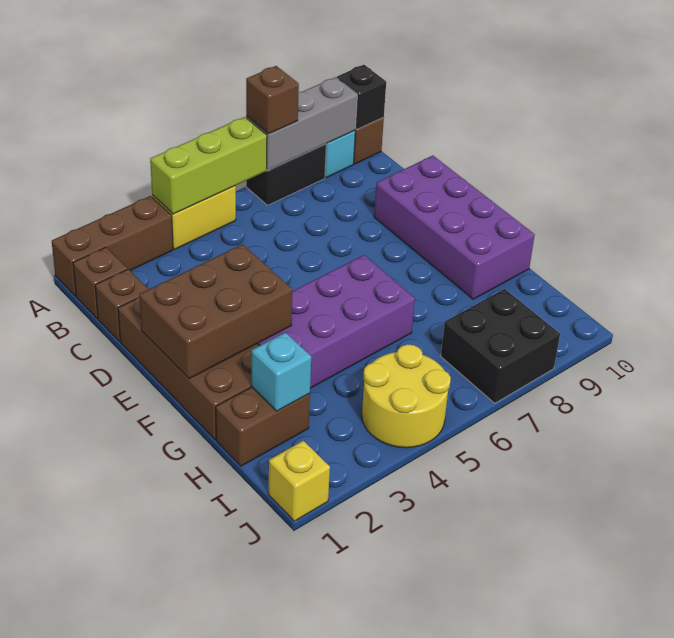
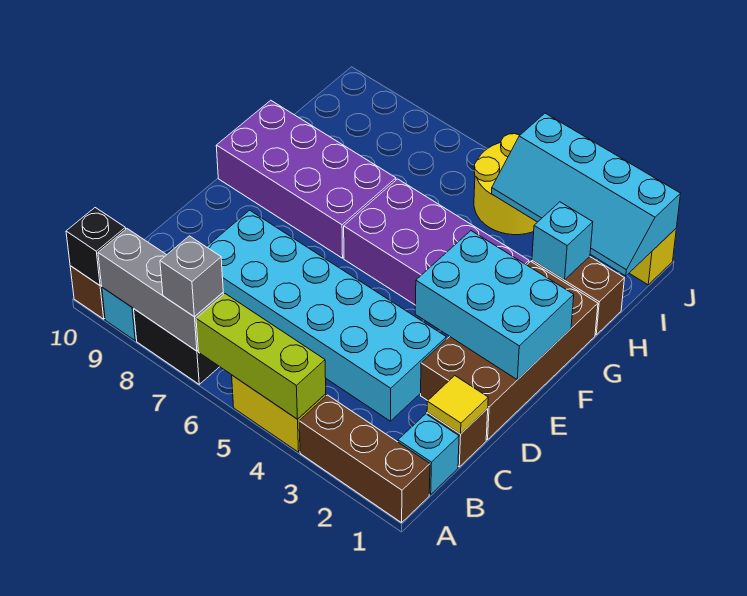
brown brick A7 level 3 -> grey brick A7 level 3
brown brick B1 level 1 -> cyan brick B1 level 1
none -> yellow tile C1 level 2
none -> cyan brick C3:D8 level 1
purple brick D9:G10 level 1 -> purple brick F7:G10 level 1
brown brick E1:F3 level 2 -> cyan brick E1:F3 level 2
none -> cyan slope I1:J4 level 2 top J
black brick I7:J8 level 1 -> none

